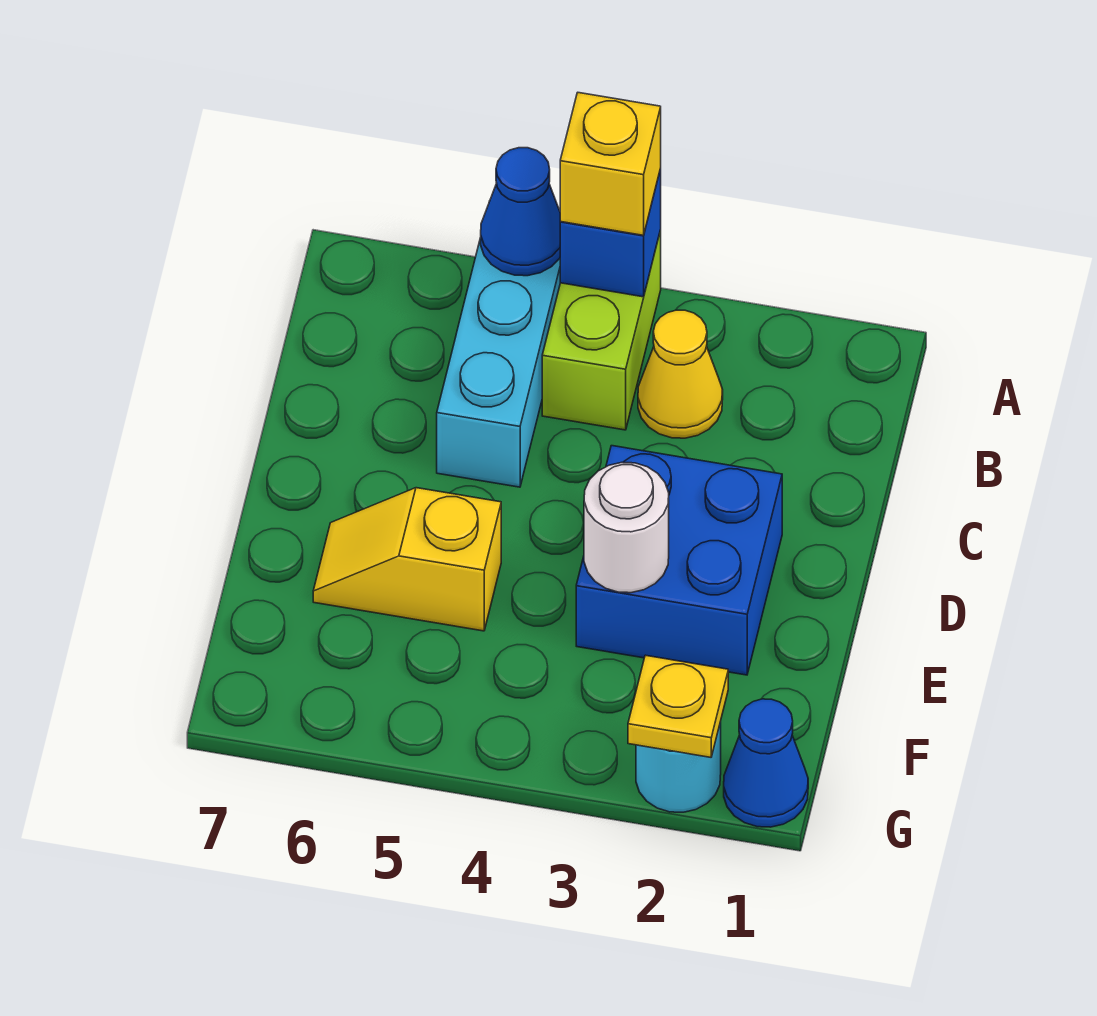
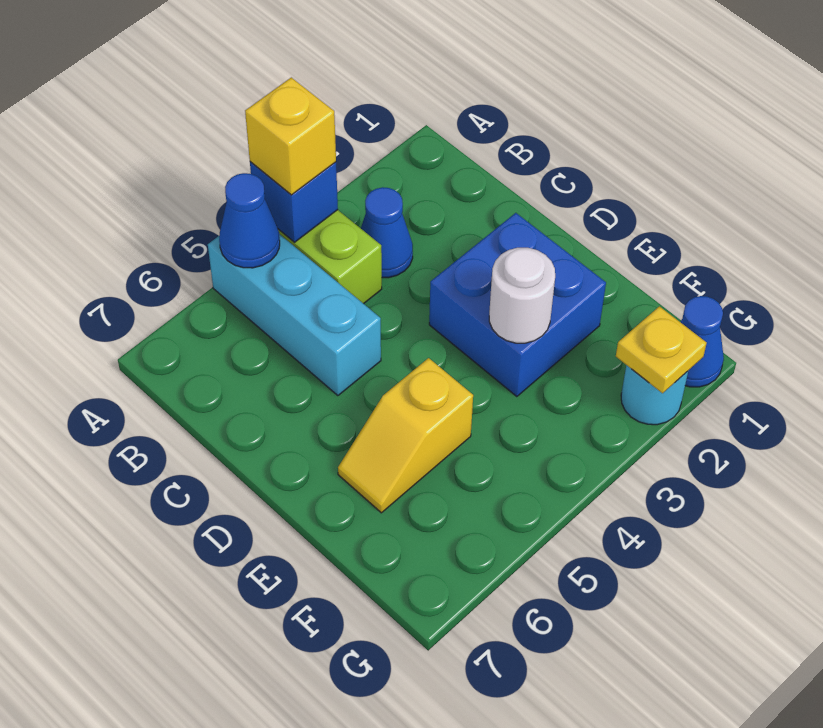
yellow cone B3 level 1 -> blue cone B3 level 1

